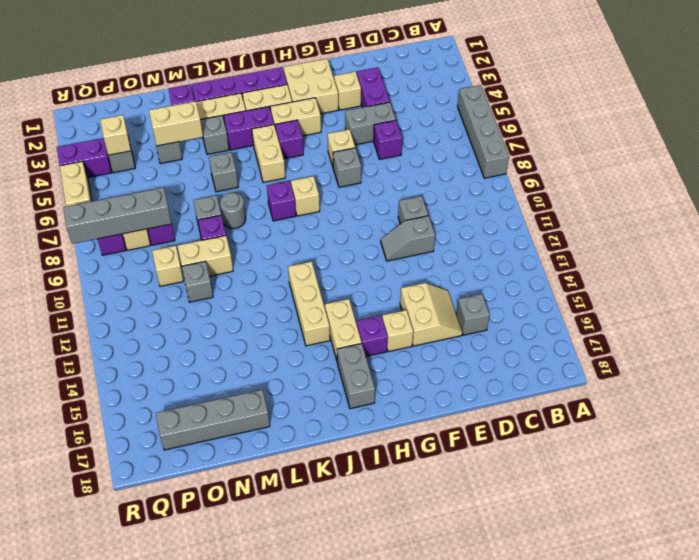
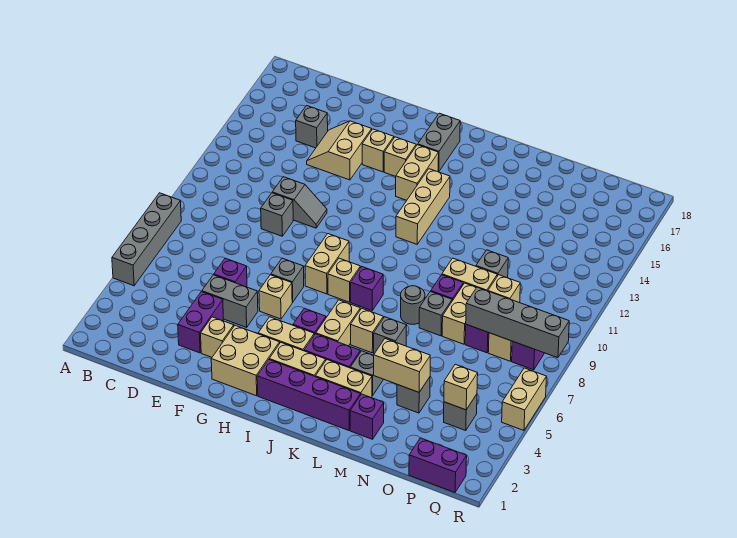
none -> tan brick H8:H9 level 1
purple brick H15 level 1 -> tan brick H15 level 1
none -> tan brick K6 level 1
grey brick M17:P17 level 1 -> none
none -> tan brick N8:N9 level 1
purple brick Q4:R4 level 1 -> purple brick P1:Q1 level 1

